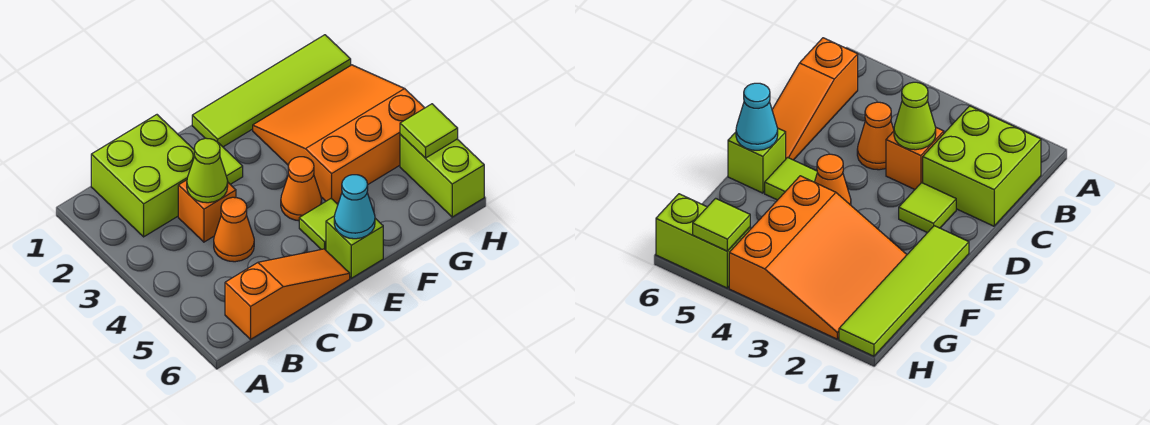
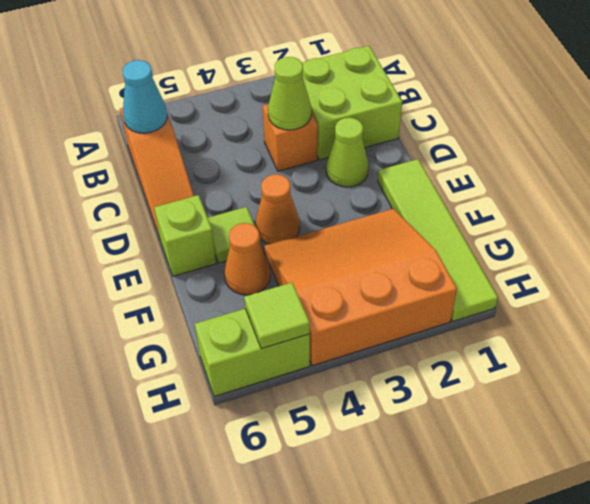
orange cone C4 level 1 -> orange cone F5 level 1
lime tile D2 level 1 -> lime cone D2 level 1
cyan cone E6 level 2 -> cyan cone B6 level 2
orange slope F2:H4 level 1 top 4 -> orange slope F2:H4 level 1 top H

